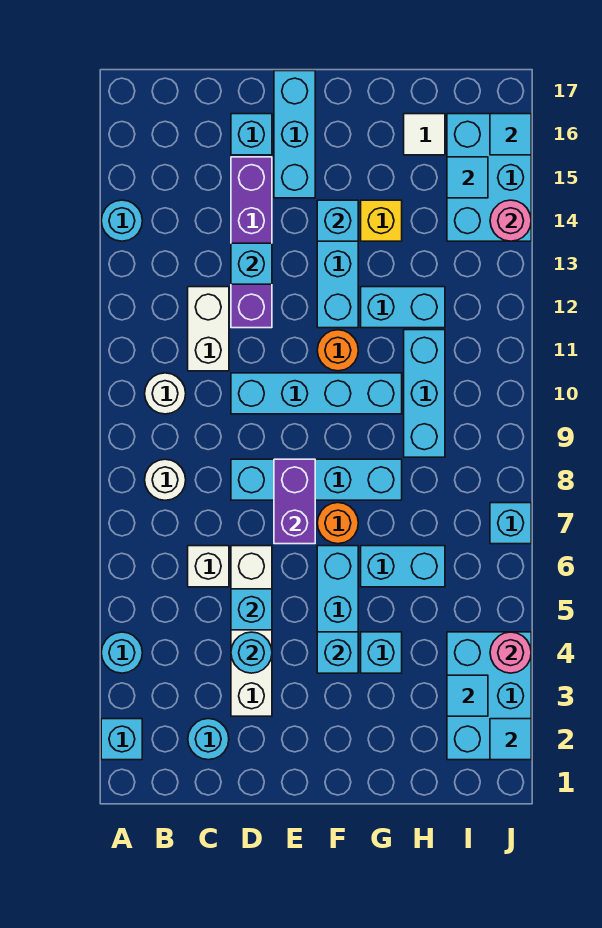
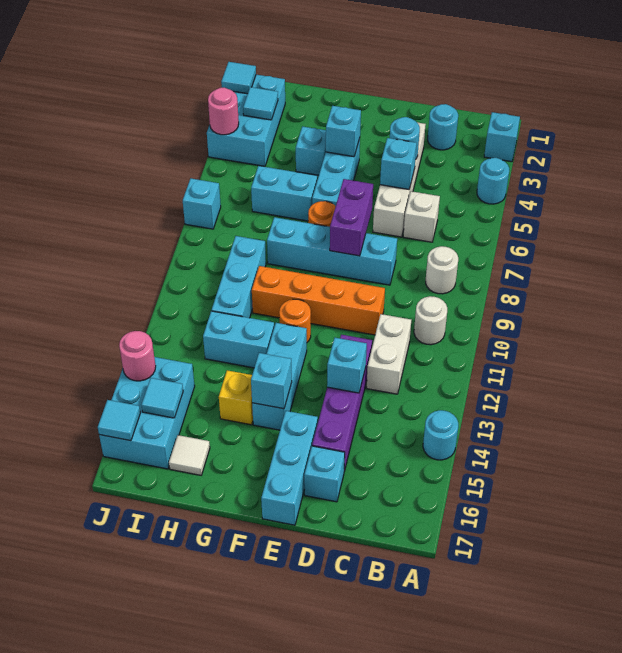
cyan brick D10:G10 level 1 -> orange brick D10:G10 level 1

